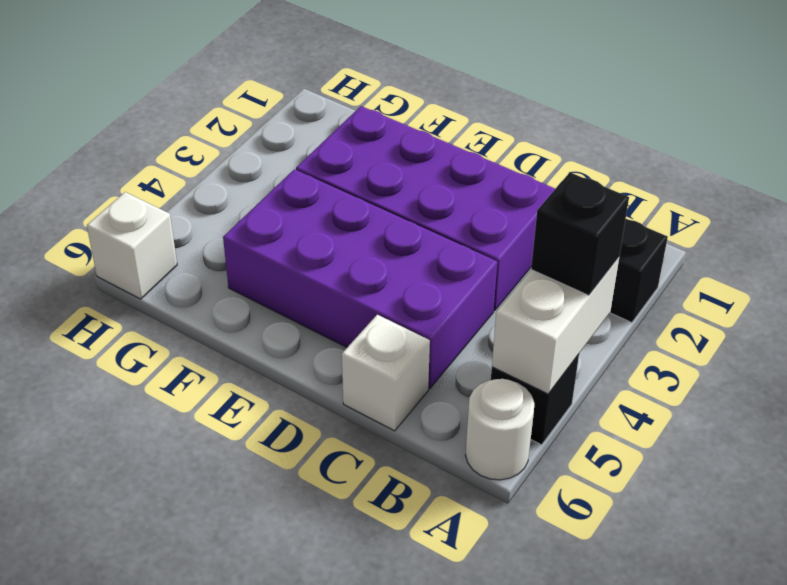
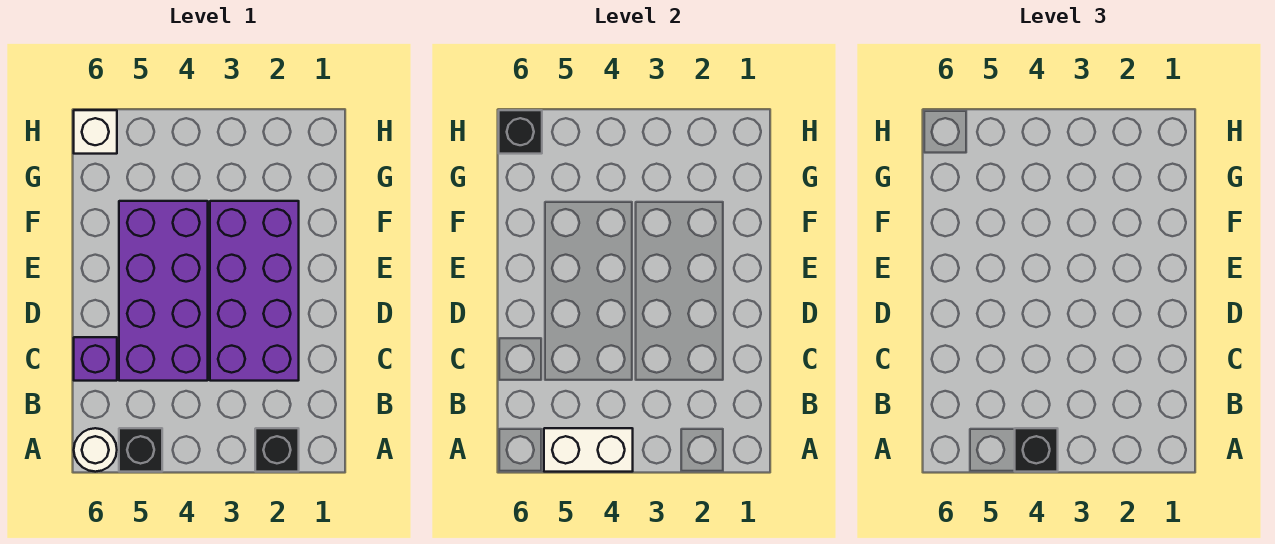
white brick C6 level 1 -> purple brick C6 level 1
none -> black brick H6 level 2

